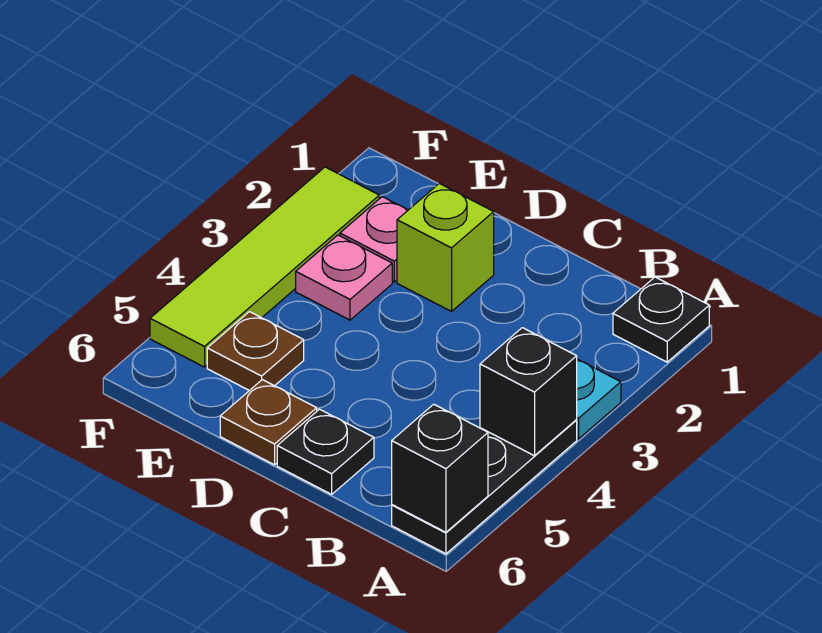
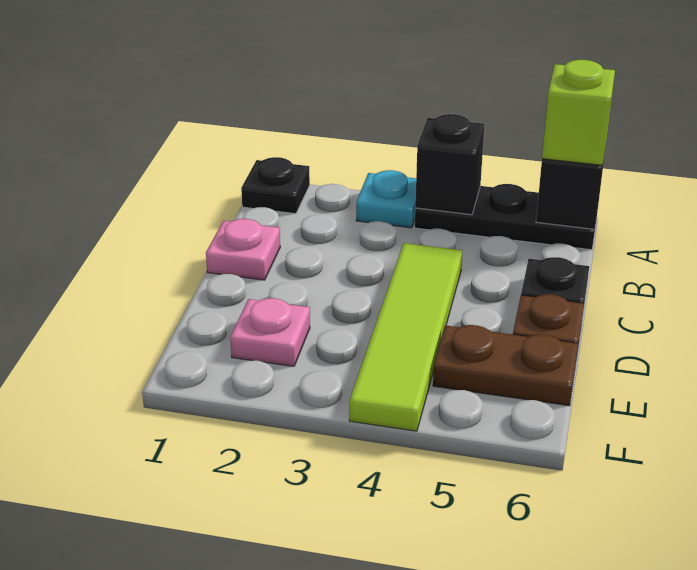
lime brick D2 level 1 -> lime brick A6 level 3
pink plate E3 level 1 -> pink plate C1 level 1
brown plate E5 level 1 -> brown plate E5:E6 level 1
lime tile F2:F5 level 1 -> lime tile C4:F4 level 1

